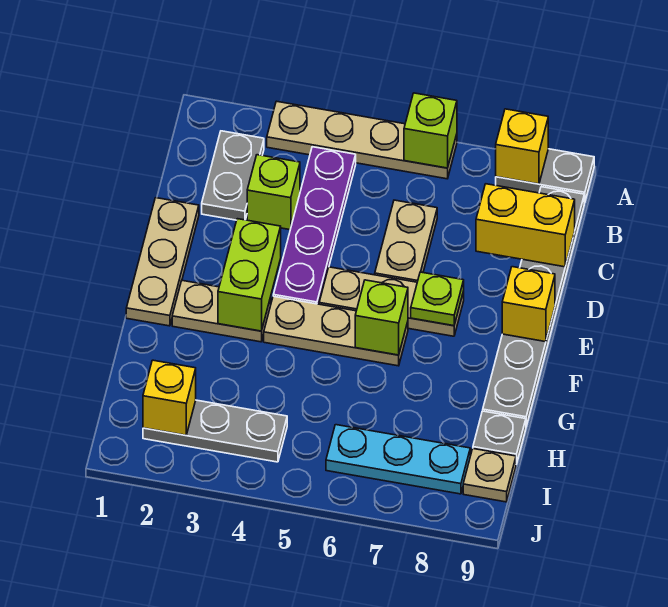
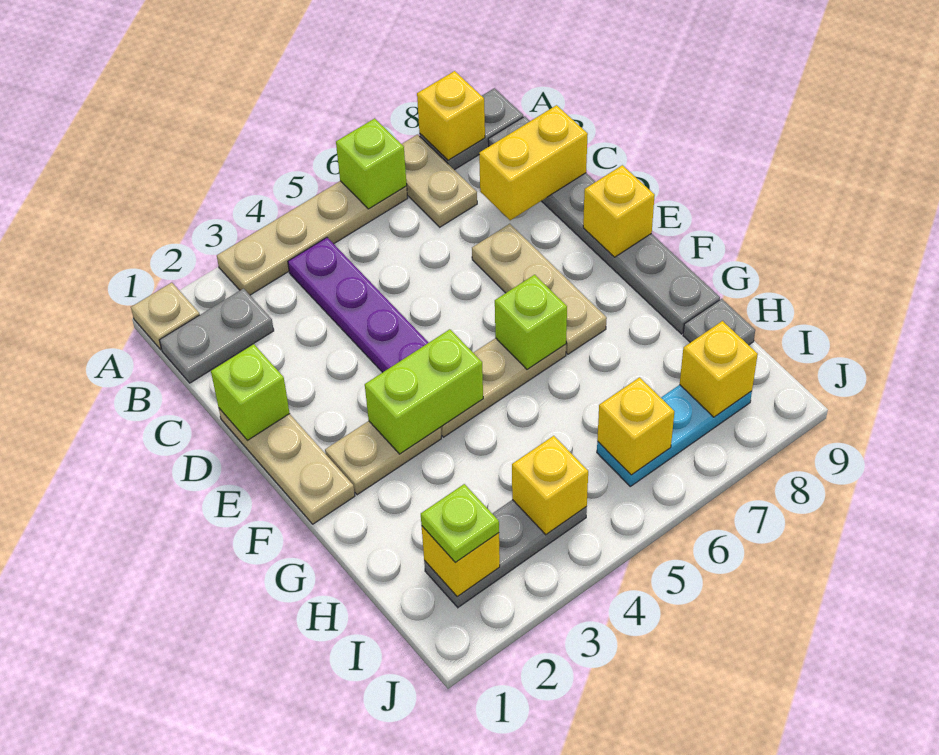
grey plate B2:C2 level 1 -> grey plate B1:B2 level 1
lime brick C3 level 1 -> lime brick D1 level 2
tan plate C6:D6 level 1 -> tan plate A7:B7 level 1
lime brick E3:F3 level 2 -> lime brick F3:F4 level 2
tan plate E5:E7 level 1 -> tan plate D7:F7 level 1
lime plate E7 level 2 -> lime plate I2 level 3
none -> yellow brick I4 level 2
none -> yellow brick I6 level 2
none -> yellow brick I8 level 2
tan plate I9 level 1 -> tan plate A1 level 1

